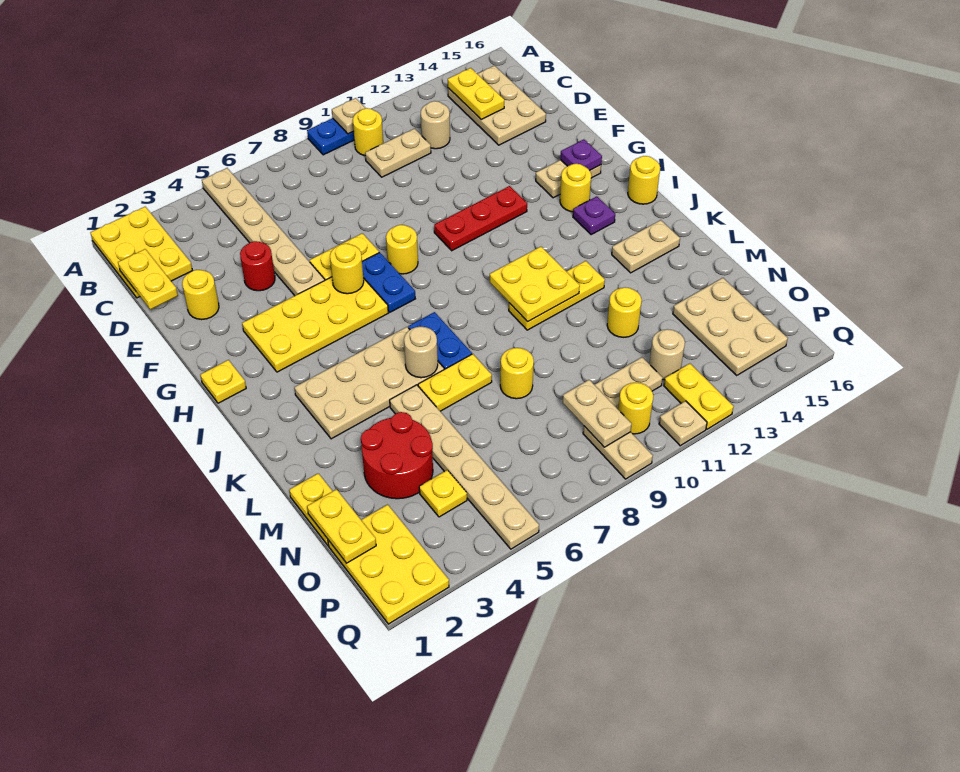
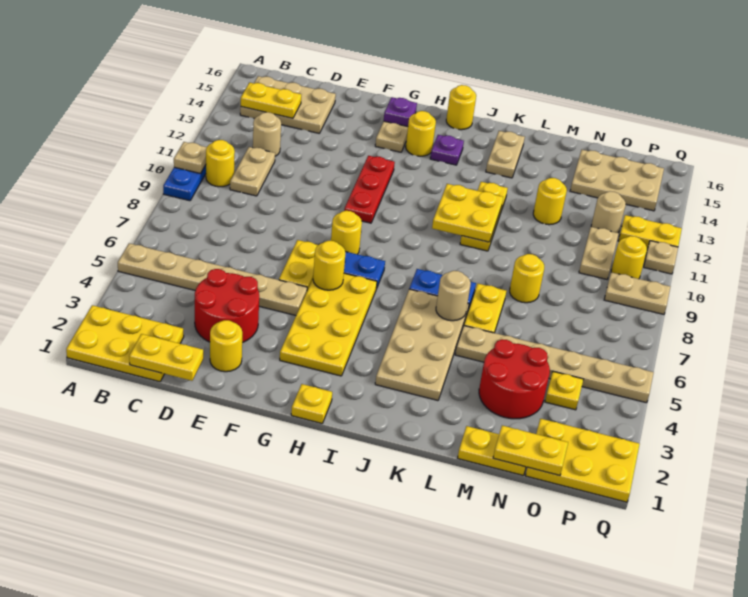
red round brick E4 level 1 -> red round brick D3:E4 level 1
tan plate O9:P9 level 2 -> none

